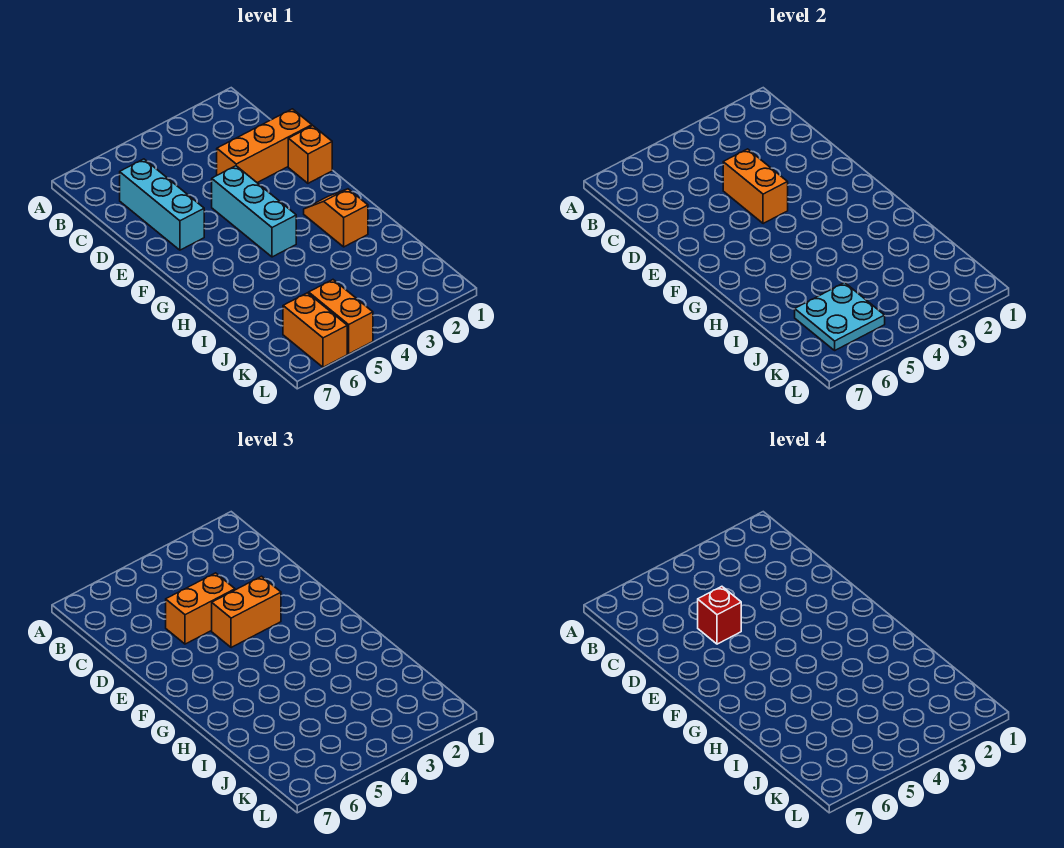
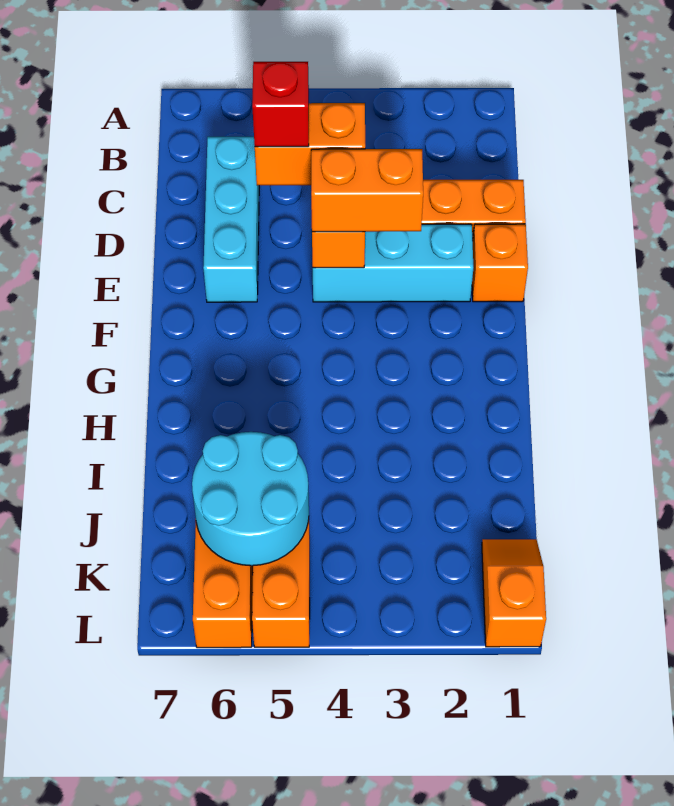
cyan brick E4:G4 level 1 -> cyan brick E2:E4 level 1
orange slope G2:H2 level 1 top H -> orange slope K1:L1 level 1 top L
cyan plate J5:K6 level 2 -> cyan round brick J5:K6 level 2

